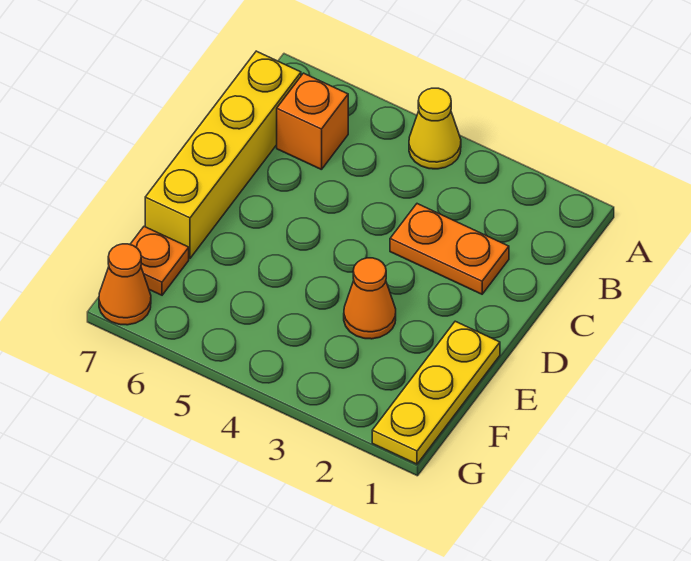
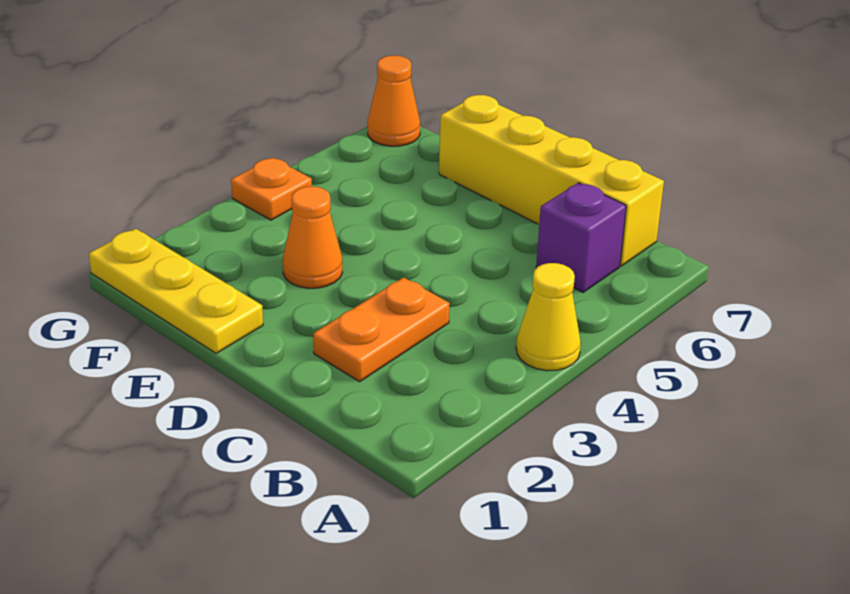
orange brick B6 level 1 -> purple brick B6 level 1
orange plate F7 level 1 -> orange plate G4 level 1

